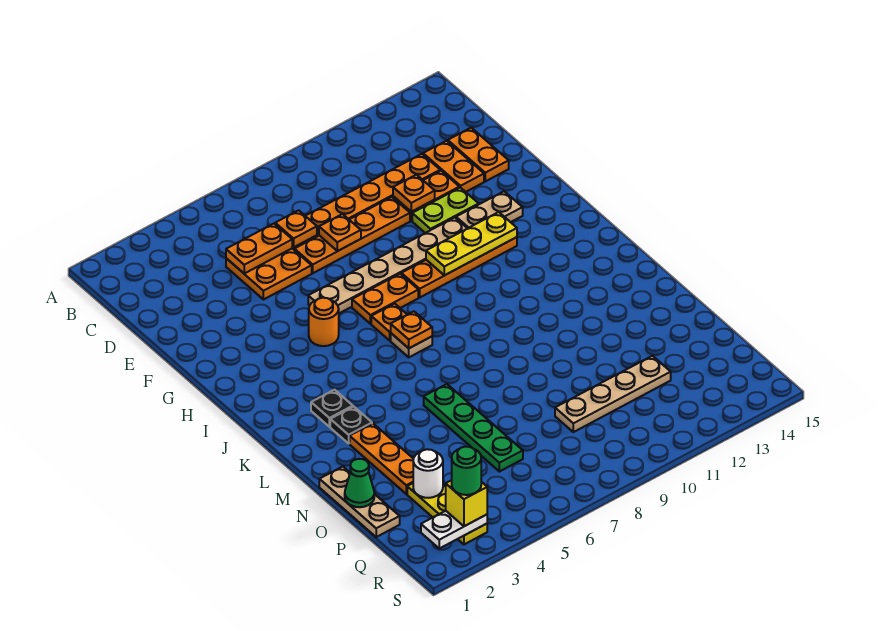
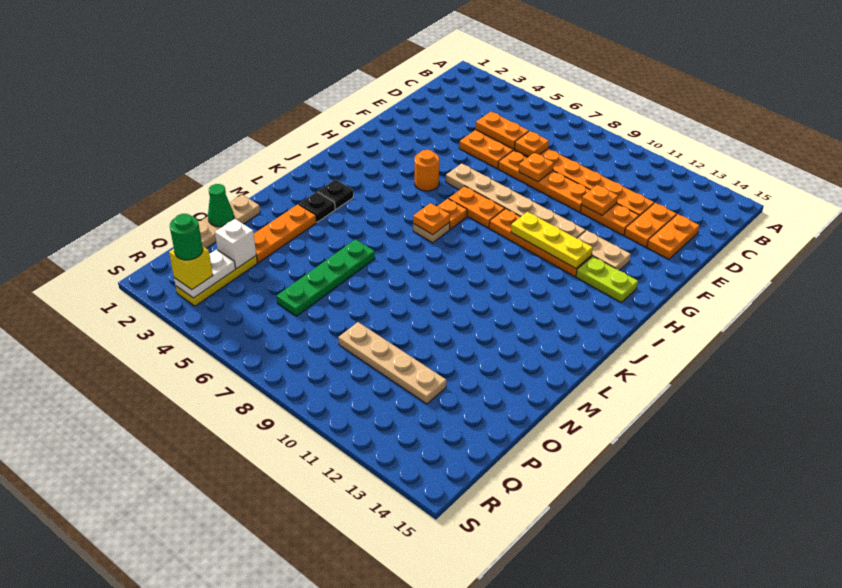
lime plate F11:F12 level 1 -> lime plate H13:H14 level 1
white round brick P3 level 2 -> white brick P3 level 2
white plate R2:R3 level 2 -> white plate Q3:R3 level 2

